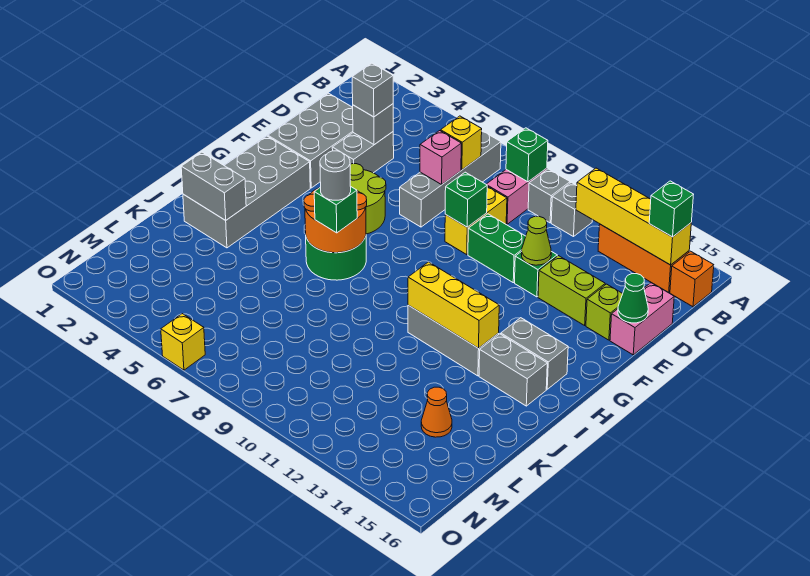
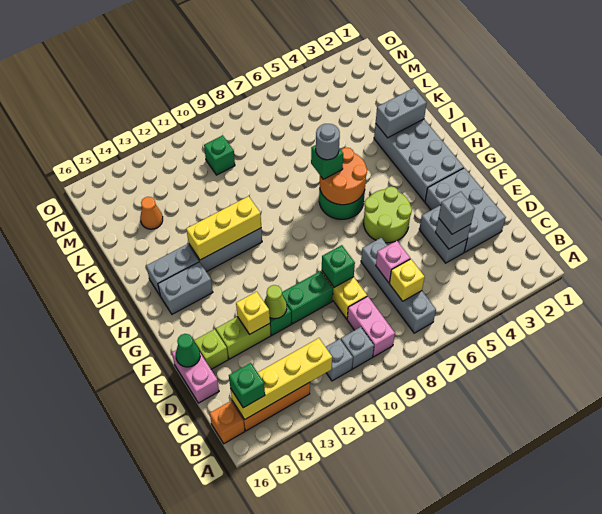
green brick B9 level 2 -> green brick M10 level 1
yellow brick O6 level 1 -> yellow brick E13 level 2

